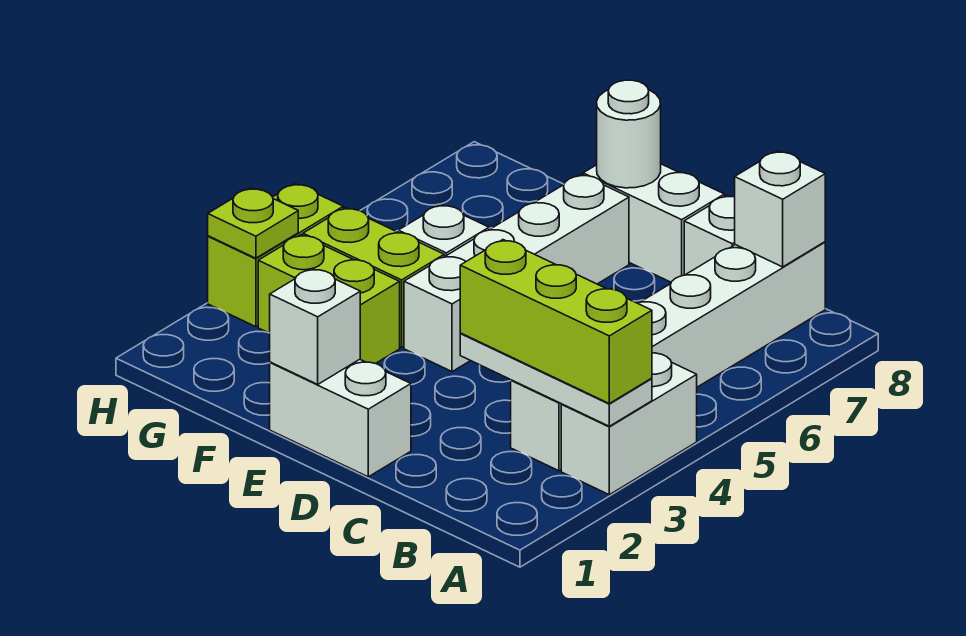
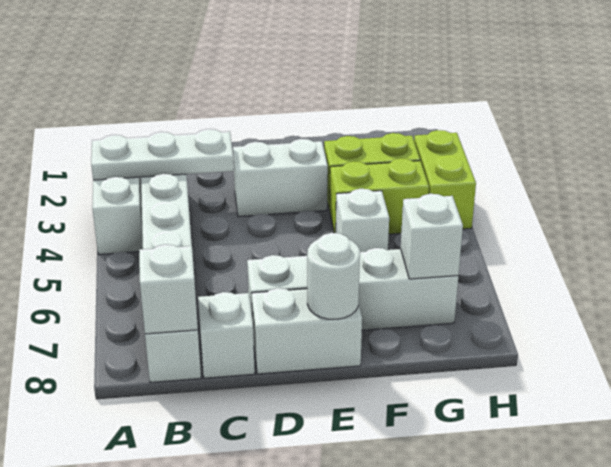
lime brick A3:C3 level 3 -> none
white brick D1:E1 level 1 -> white brick D3:E3 level 1
white brick E1 level 2 -> white brick G7 level 2
white brick E4:E7 level 1 -> white brick D7:G7 level 1
lime plate H3 level 2 -> none

